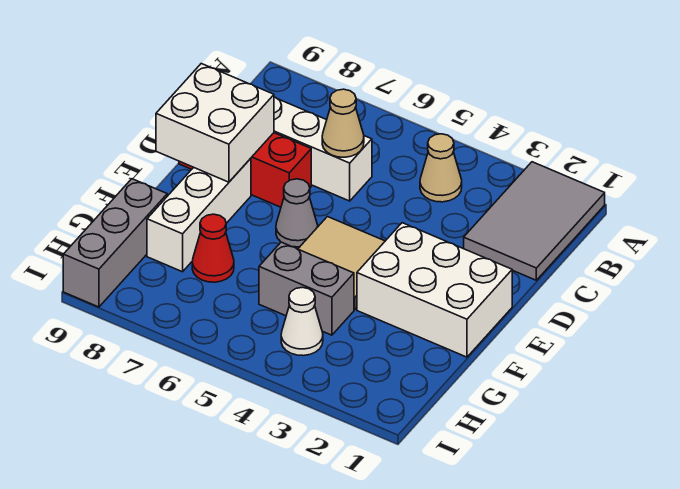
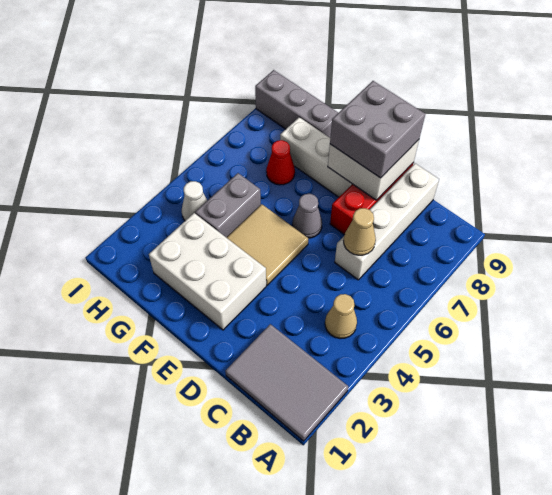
none -> grey brick D8:E9 level 3
white brick E1:F3 level 1 -> white brick E2:G3 level 1

